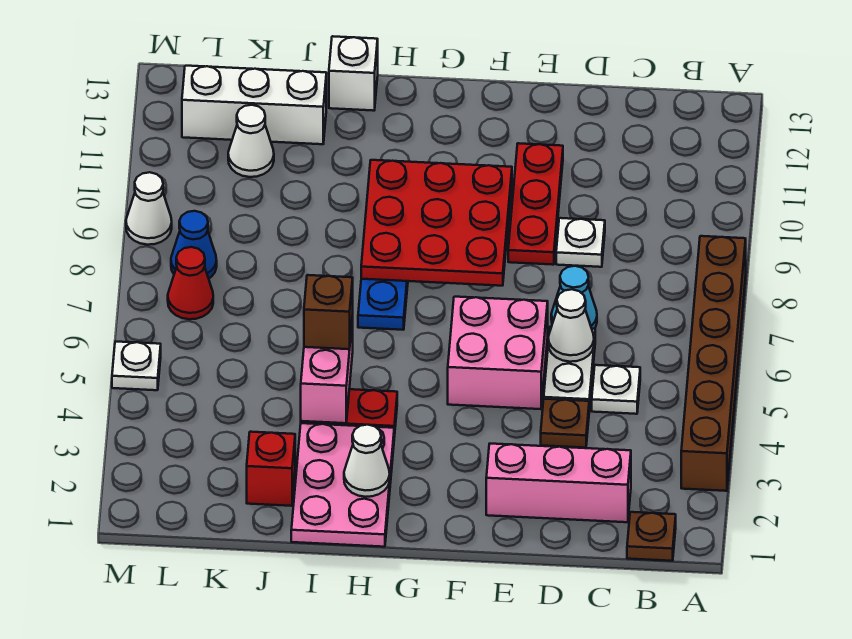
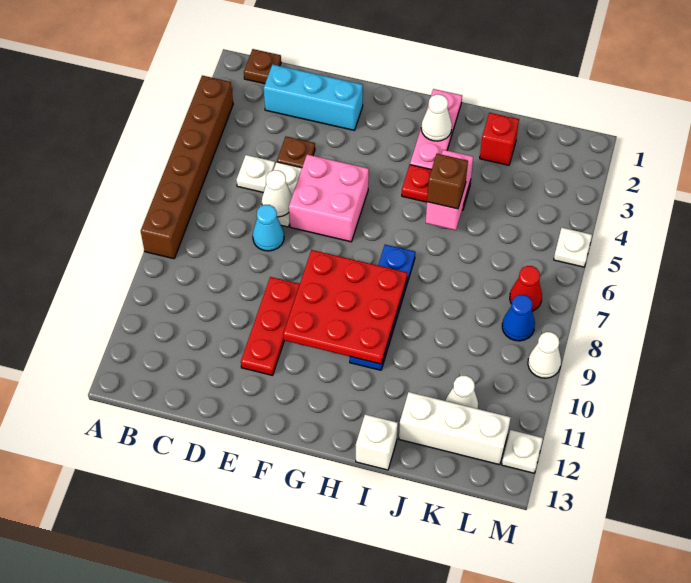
pink brick C2:E2 level 1 -> cyan brick C2:E2 level 1
white plate D9 level 1 -> white plate M12 level 1
pink plate H1:I3 level 1 -> pink plate H1:H3 level 1

